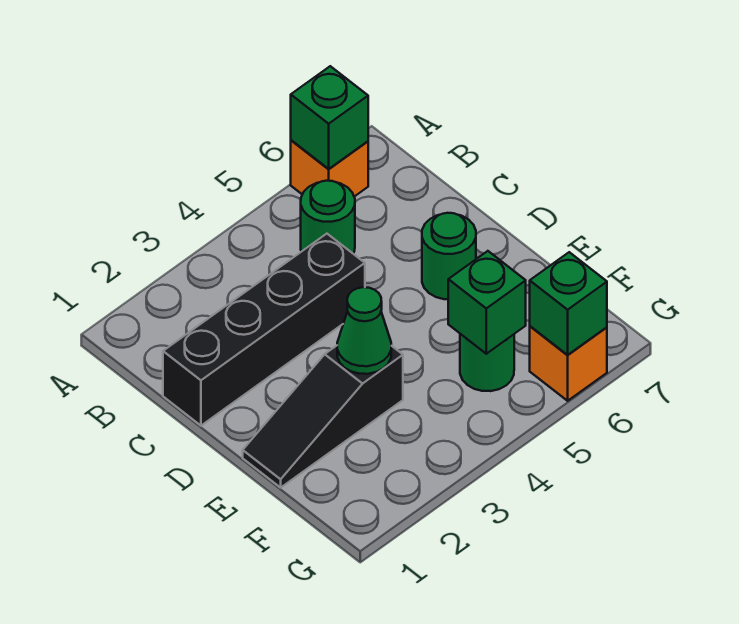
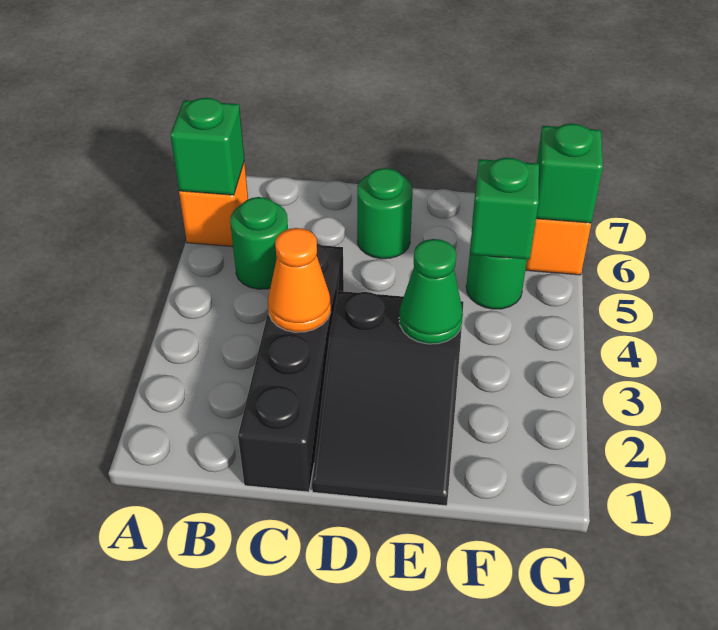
none -> orange cone C3 level 2
black slope E1:E3 level 1 top 3 -> black slope D1:E3 level 1 top 3

